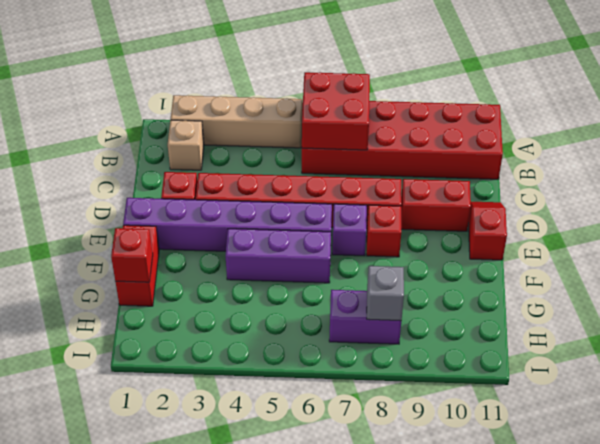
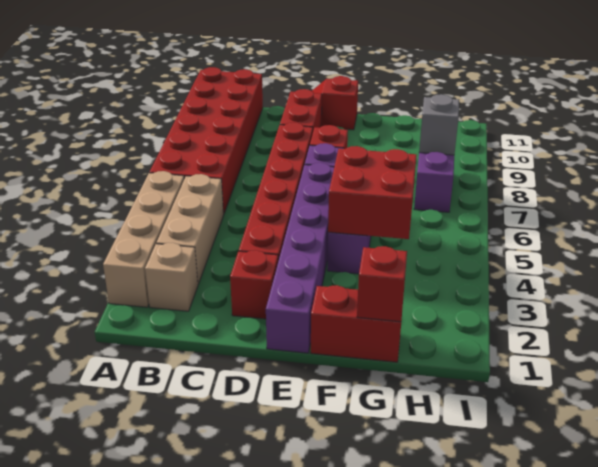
red brick A6:B7 level 2 -> red brick F4:G5 level 2
none -> tan brick B3:B5 level 1

